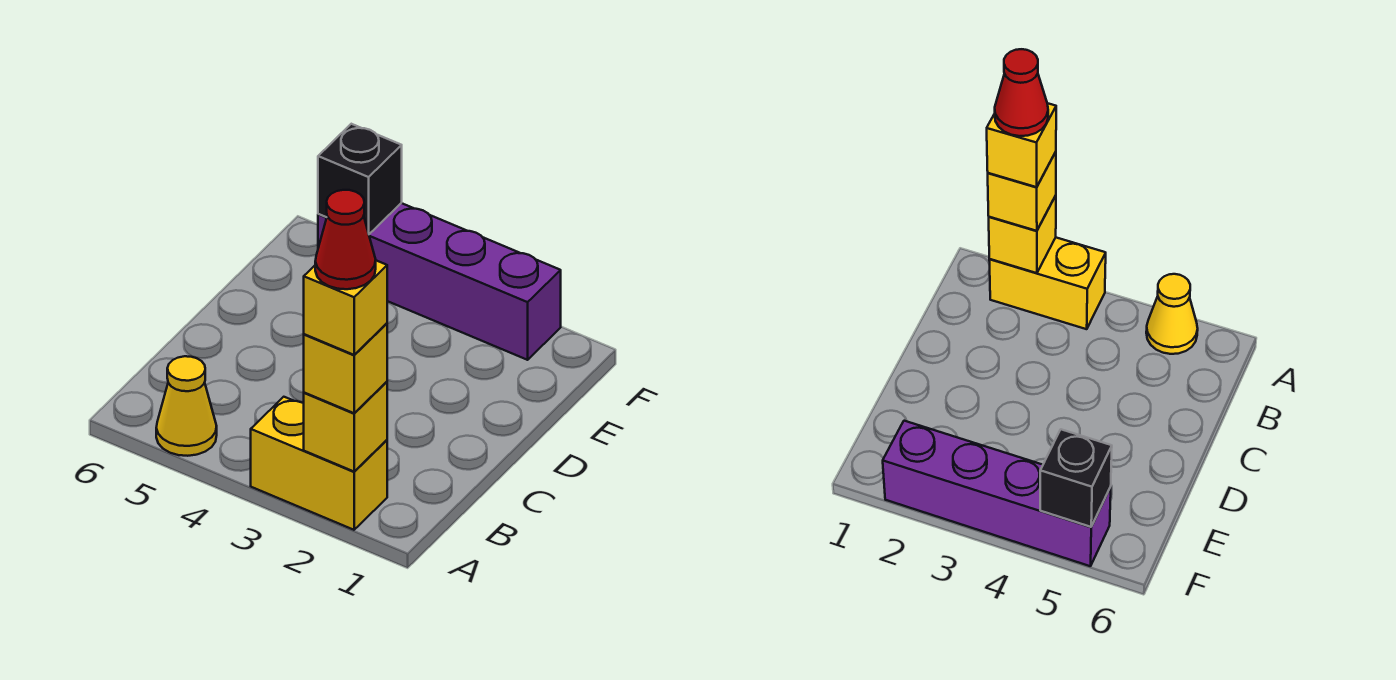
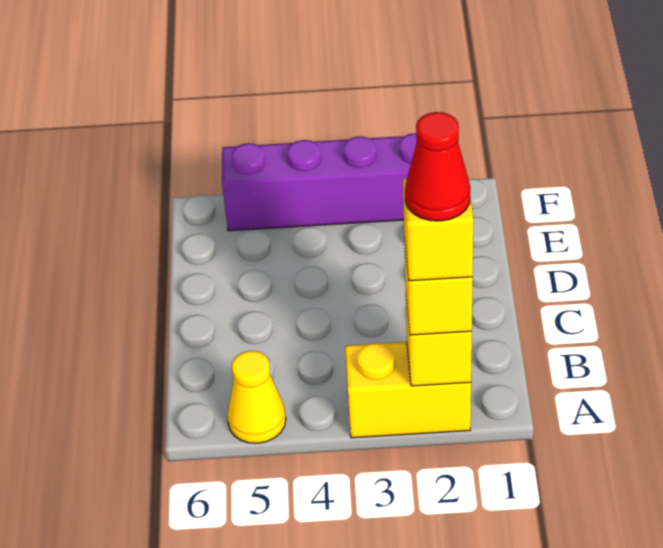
black brick F5 level 2 -> none

